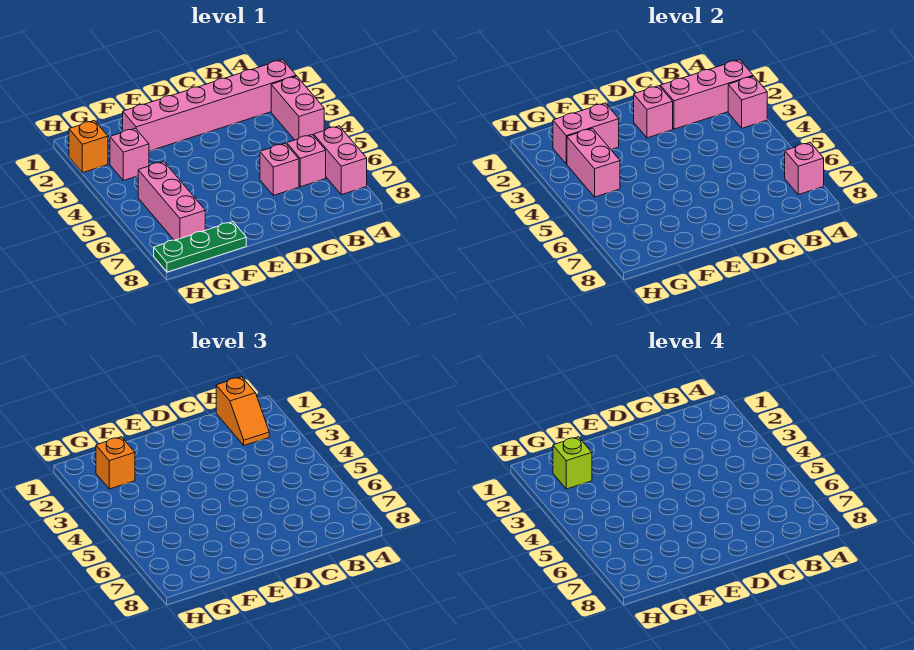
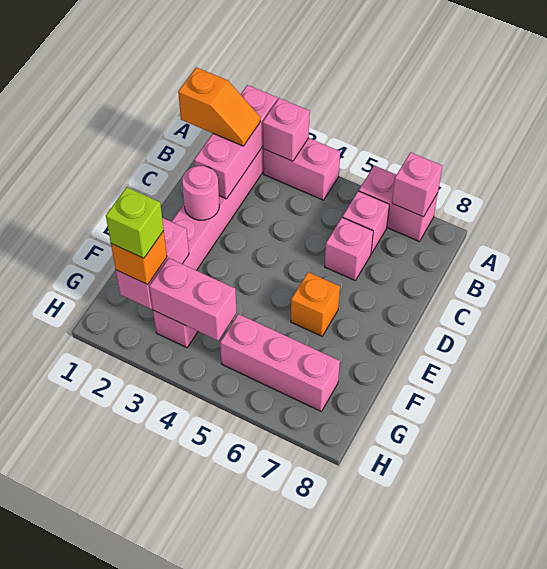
pink brick D2 level 2 -> pink round brick D2 level 2
green plate F8:H8 level 1 -> none
orange brick H2 level 1 -> orange brick E6 level 1

